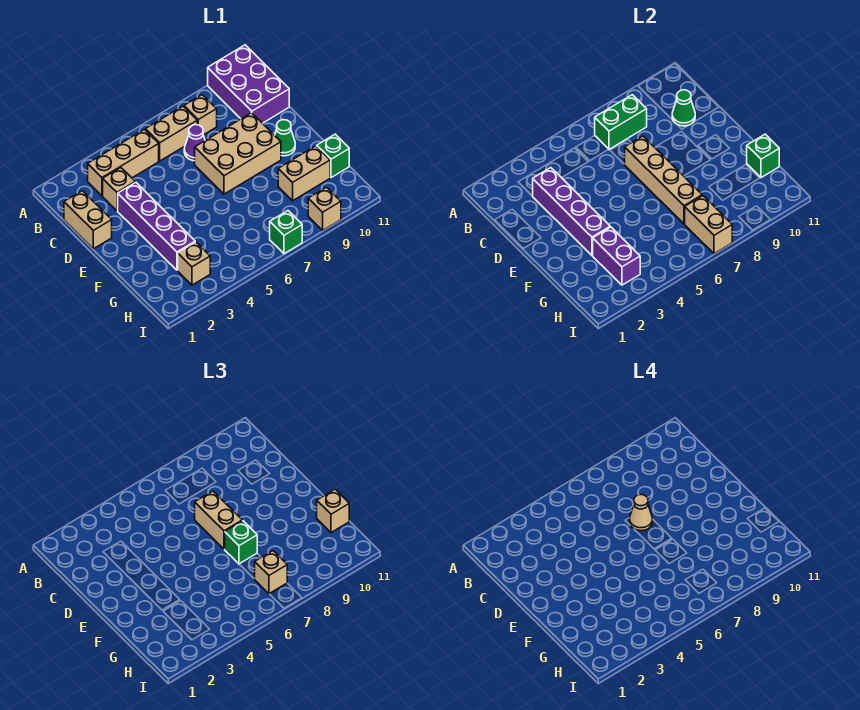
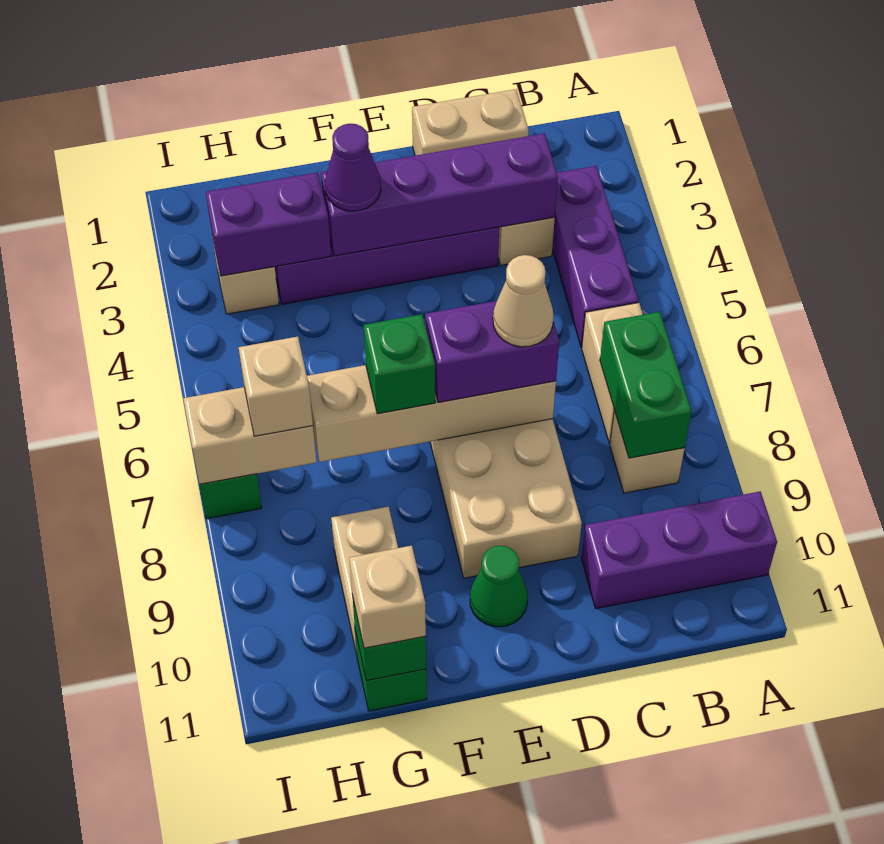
purple brick A10:C11 level 1 -> purple brick A10:C10 level 1
tan brick B3:B5 level 1 -> purple brick B3:B5 level 1
purple cone C7 level 1 -> purple cone F3 level 3
green cone C10 level 2 -> none
tan brick D7:E7 level 3 -> purple brick D7:E7 level 3
tan brick I9 level 1 -> none

